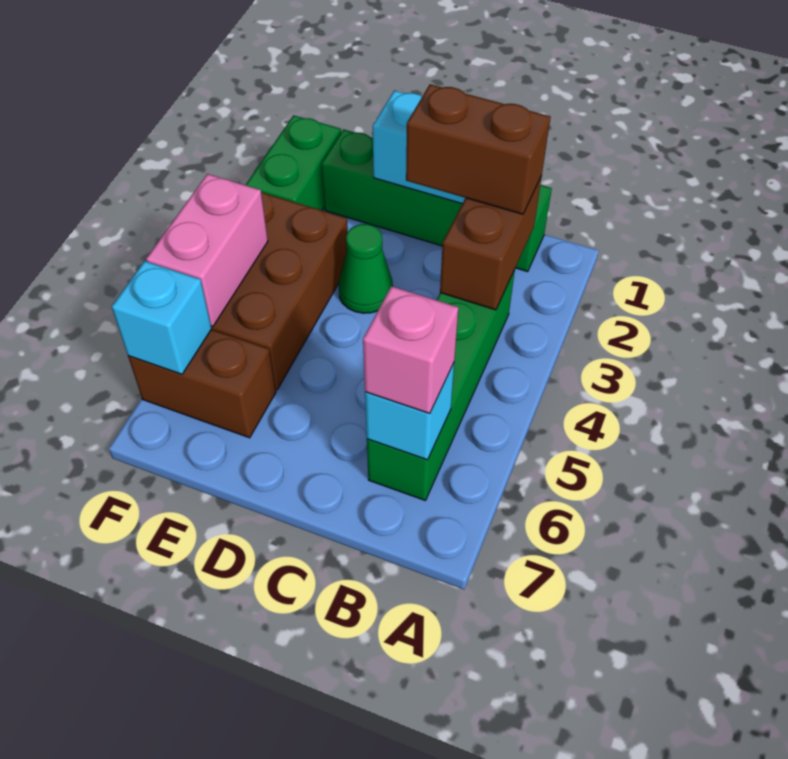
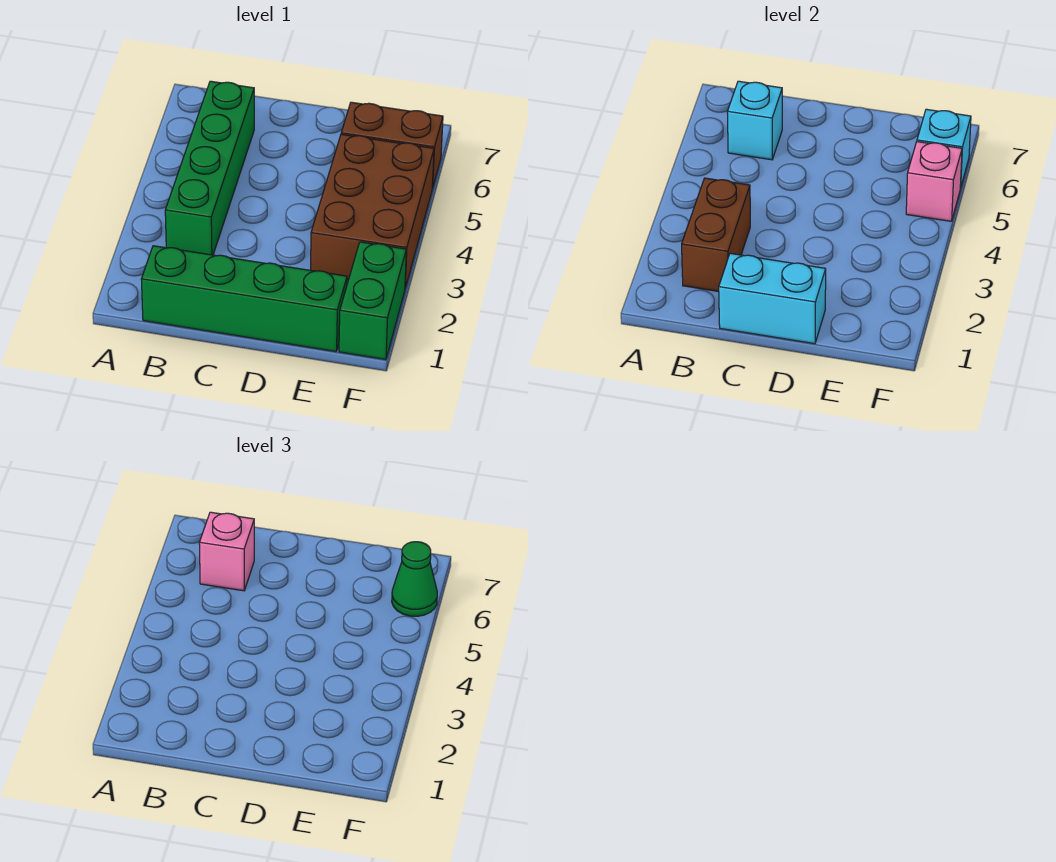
brown brick B2:C2 level 3 -> none
green cone D3 level 1 -> green cone F6 level 3
pink brick F4:F5 level 2 -> pink brick F5 level 2

